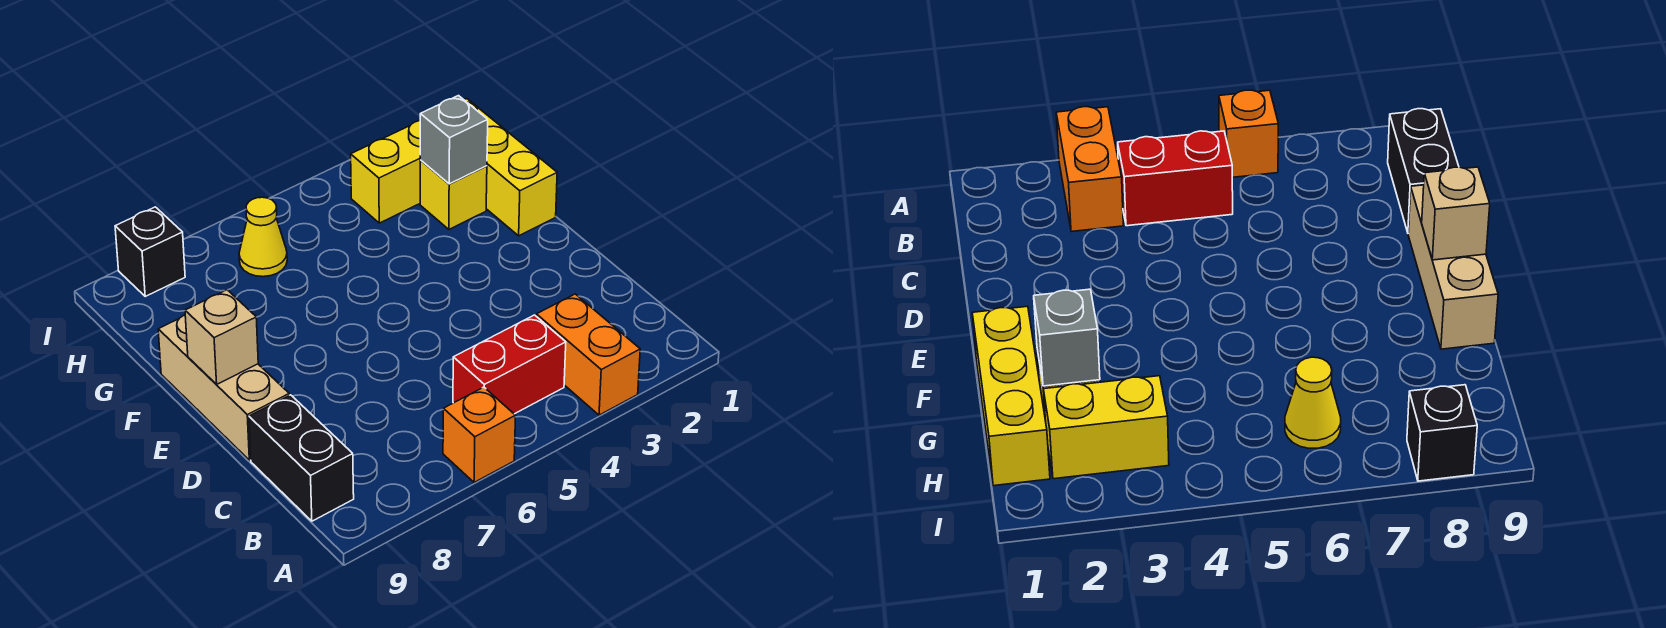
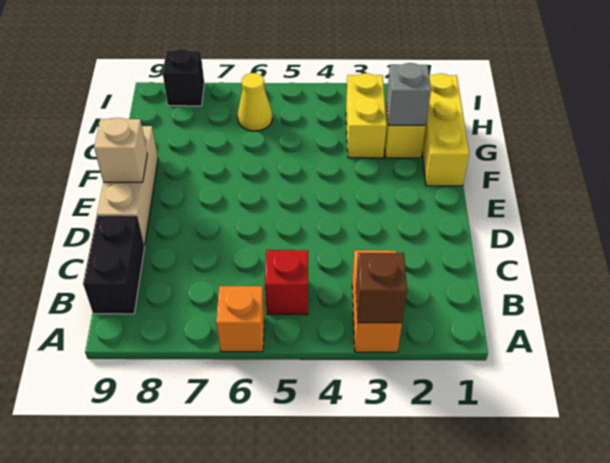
none -> brown brick A3 level 2
red brick B4:B5 level 1 -> red brick B5 level 1
yellow brick H2:H3 level 1 -> yellow brick G3:H3 level 1

